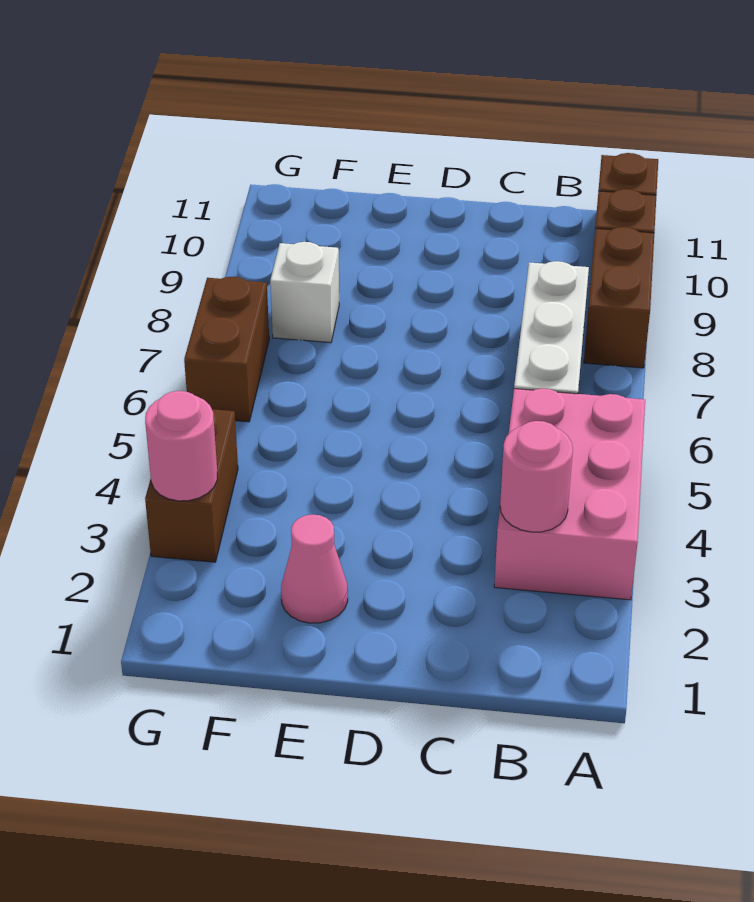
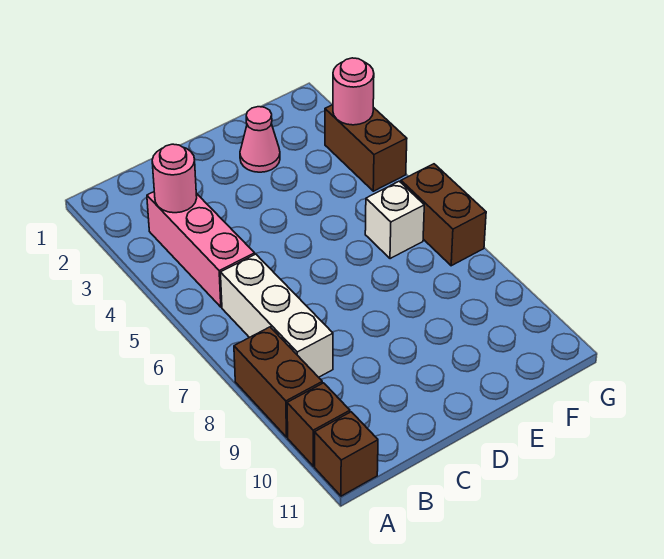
pink brick A3:B5 level 1 -> pink brick B3:B5 level 1
white brick F8 level 1 -> white brick F6 level 1

